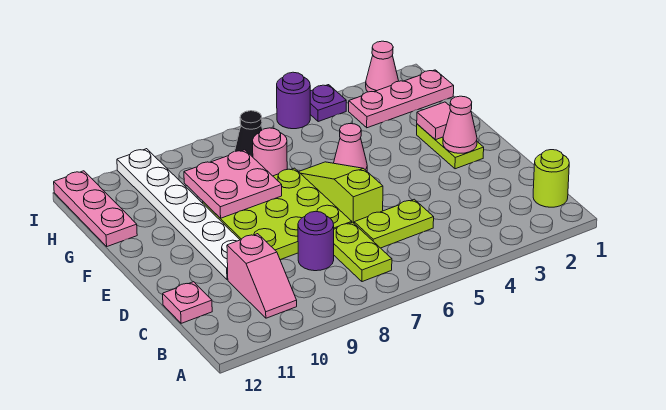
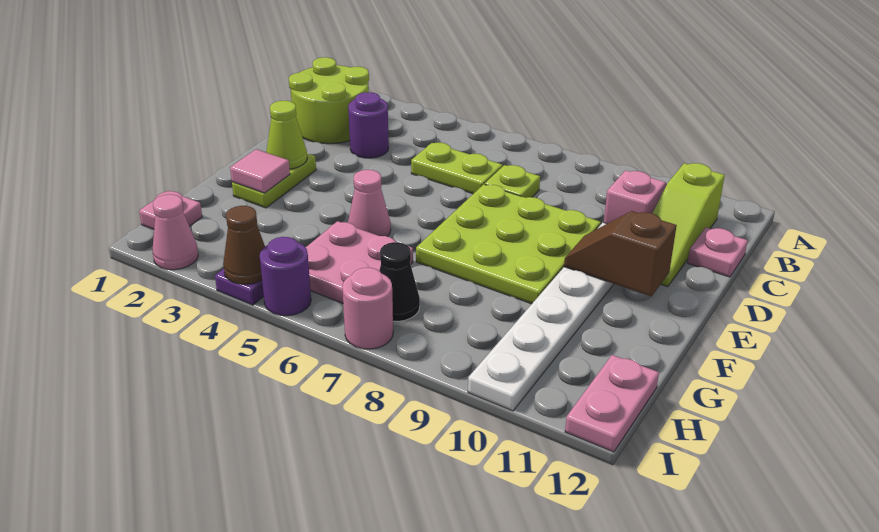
lime round brick B1 level 1 -> lime round brick B1:C2 level 1
lime plate B7:C7 level 1 -> lime plate C7 level 1
purple round brick C8 level 1 -> purple round brick C3 level 1
lime slope D6:F6 level 1 top D -> lime slope B11:D11 level 1 top B
pink cone E2 level 2 -> lime cone E2 level 2
none -> brown slope E10:E11 level 2 top 11
pink plate F8:G9 level 2 -> pink plate G5:H6 level 1
pink round brick G7 level 1 -> pink round brick I7 level 1
pink plate G12:I12 level 1 -> pink plate H12:I12 level 1
pink plate H1:H3 level 1 -> pink plate H1 level 1
none -> brown cone I4 level 2

